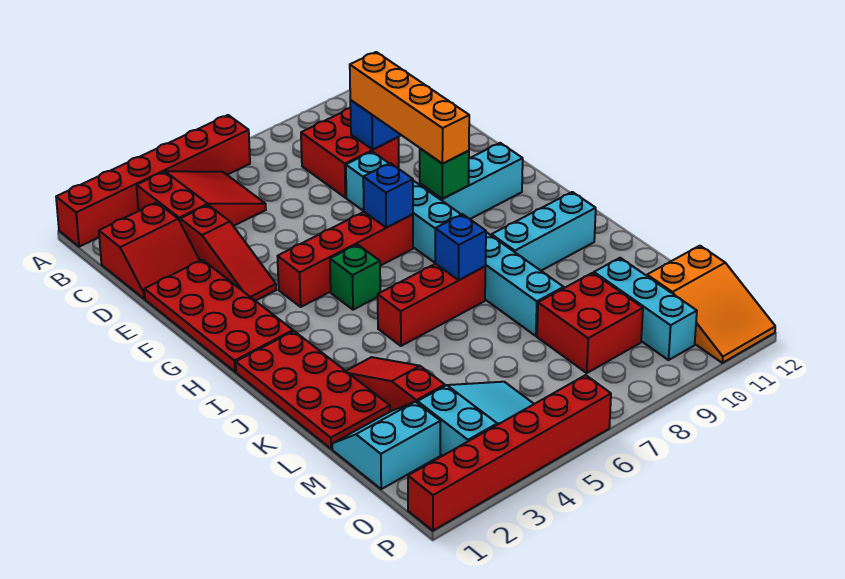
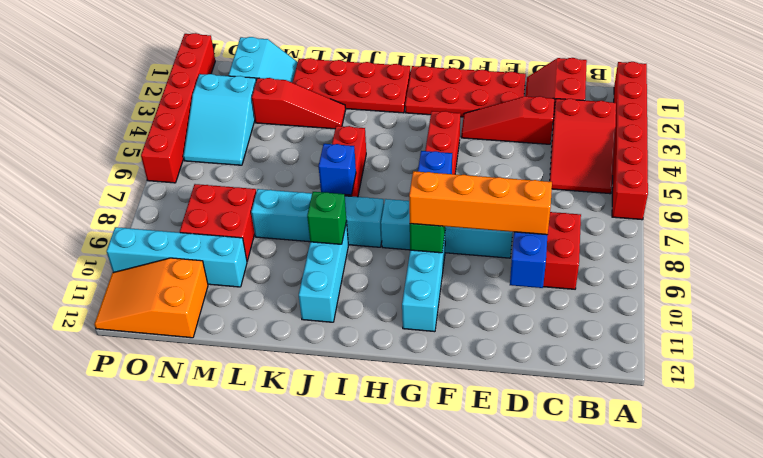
green brick H5 level 1 -> green brick J9 level 2
cyan brick M10:O10 level 1 -> cyan brick M10:P10 level 1

